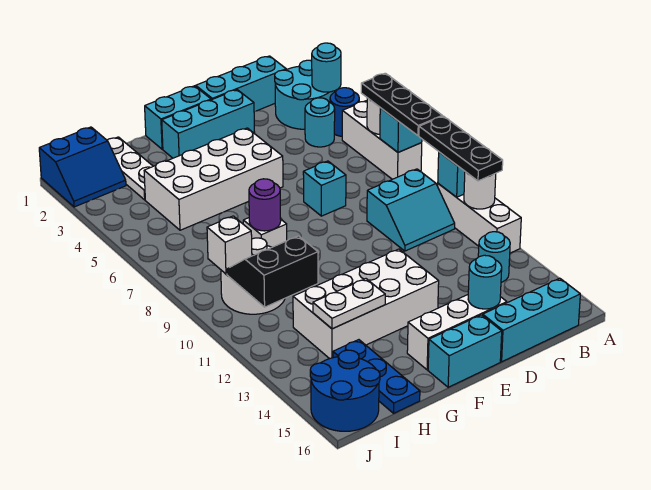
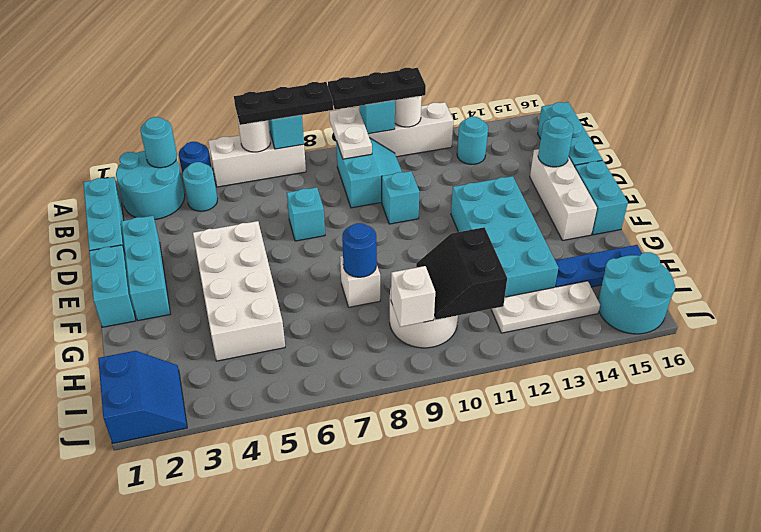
none -> cyan brick D10 level 1
white brick E12:H13 level 1 -> cyan brick E12:H13 level 1
purple round brick G8 level 2 -> blue round brick G8 level 2
white plate G13:H13 level 2 -> white plate A9:B9 level 2
white plate H1:H3 level 1 -> white plate I12:I14 level 1
blue round brick I15:J16 level 1 -> cyan round brick I15:J16 level 1

